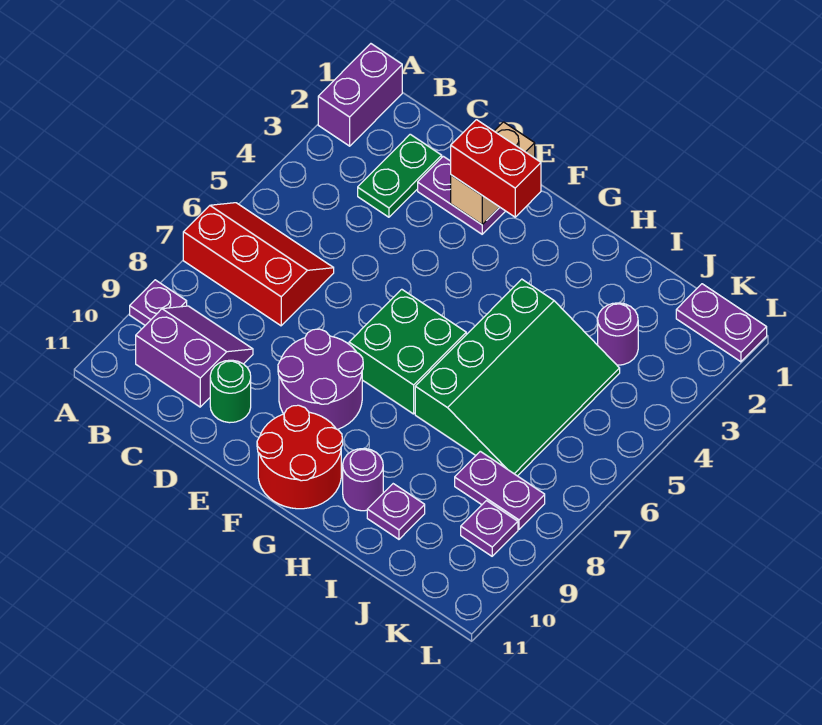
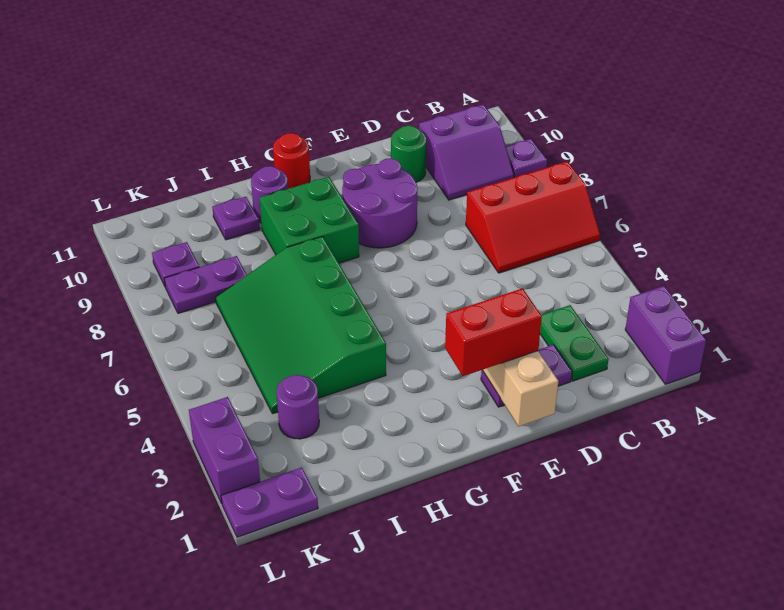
green brick F6:G7 level 1 -> green brick G8:H9 level 1
red round brick F10:G11 level 1 -> red round brick G11 level 1
none -> purple brick L2:L3 level 1

